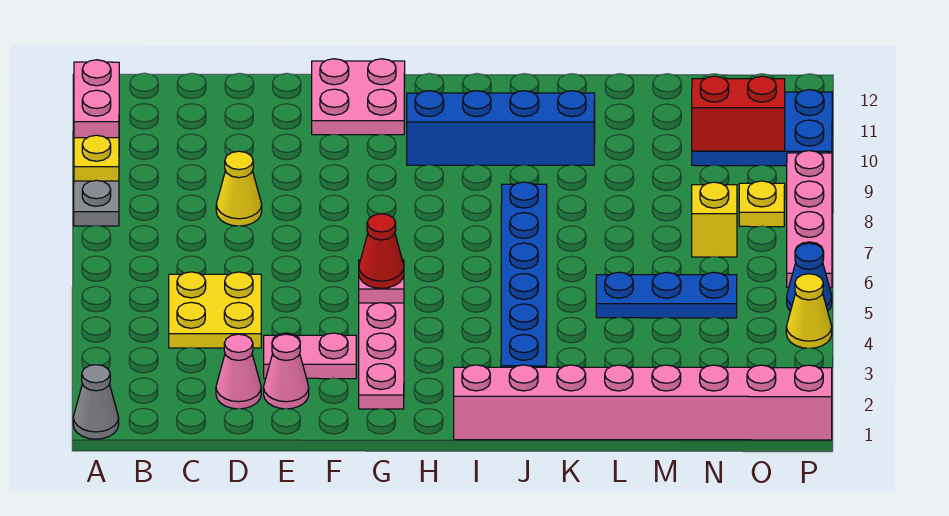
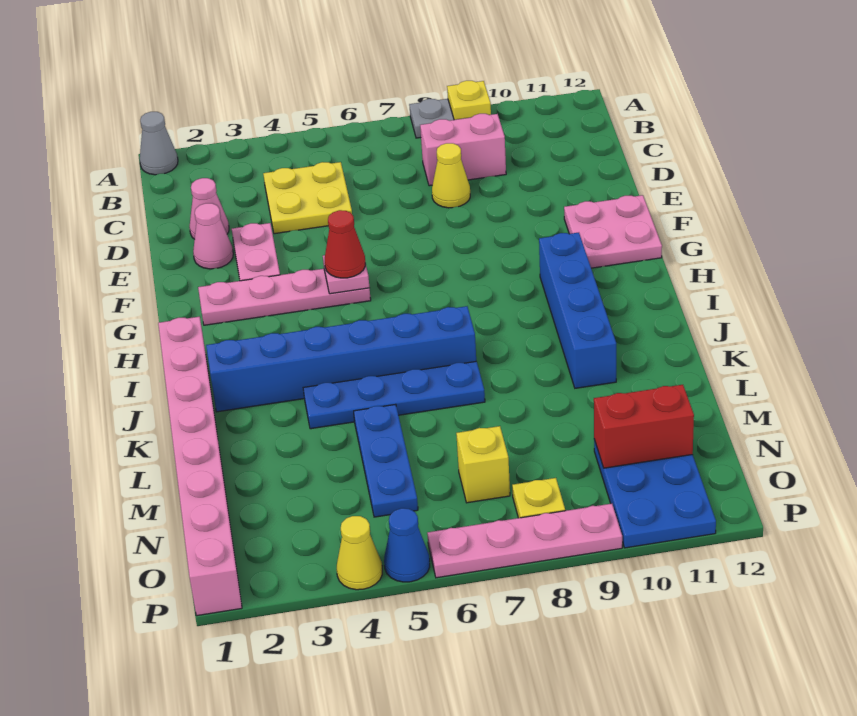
pink brick A10:A11 level 1 -> pink brick C8:C9 level 1
none -> blue plate K4:K7 level 1
red brick N10:O10 level 2 -> red brick N10:N11 level 2

